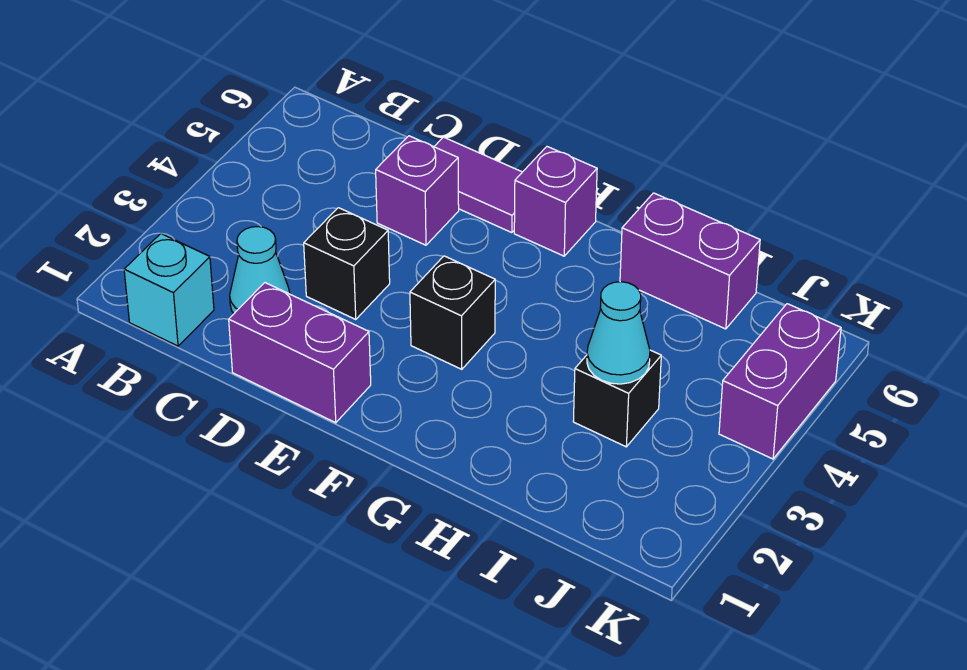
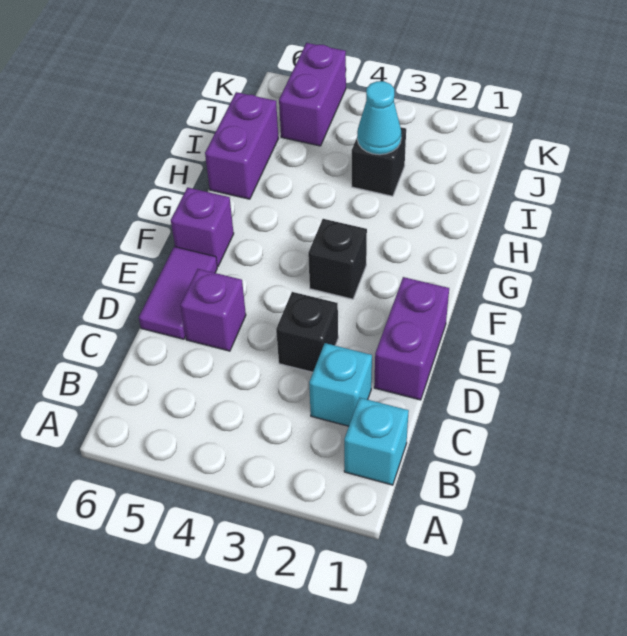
cyan cone C2 level 1 -> cyan brick C2 level 1
purple brick K4:K5 level 1 -> purple brick J5:K5 level 1

